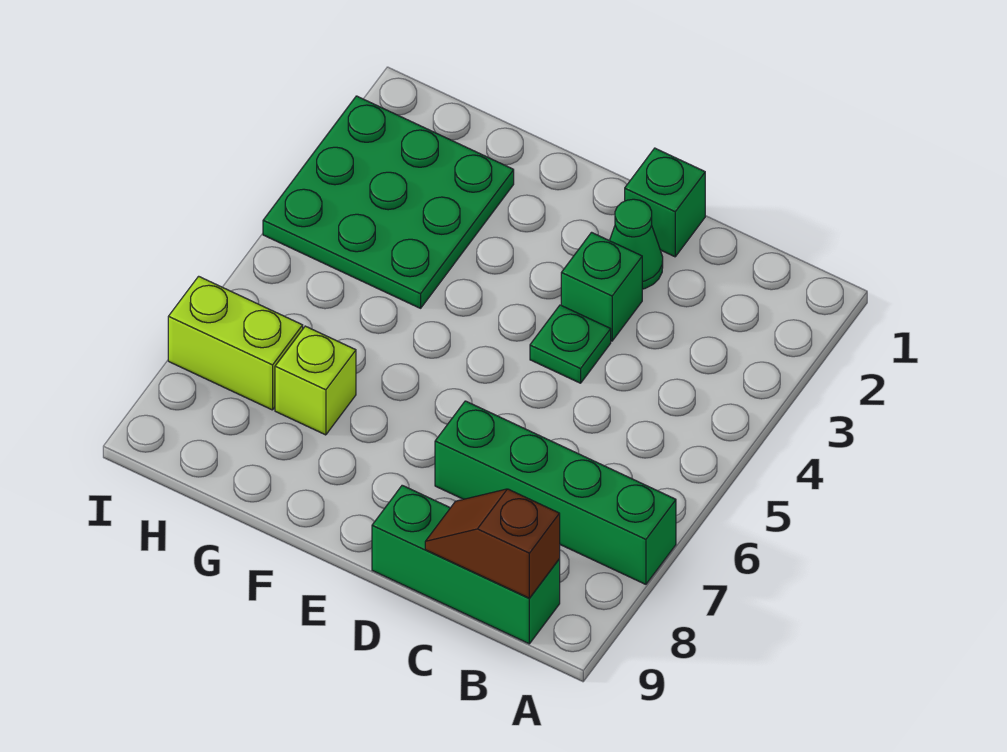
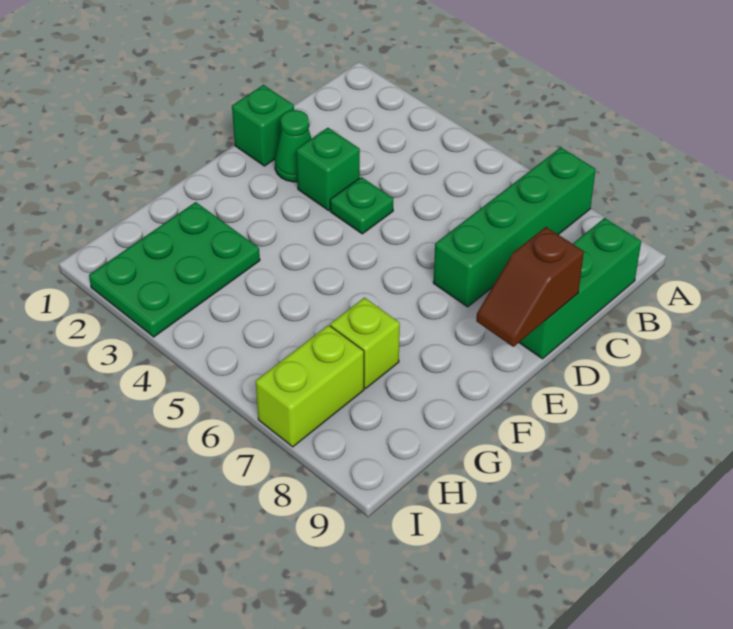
brown slope B9:C9 level 2 top B -> brown slope D9:E9 level 2 top D
green plate G2:I4 level 1 -> green plate G2:I3 level 1

